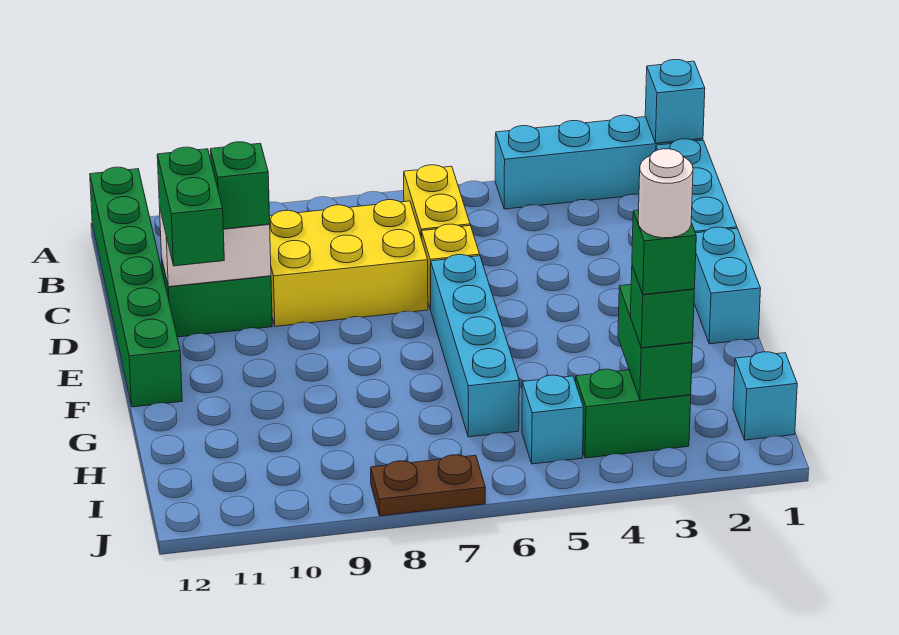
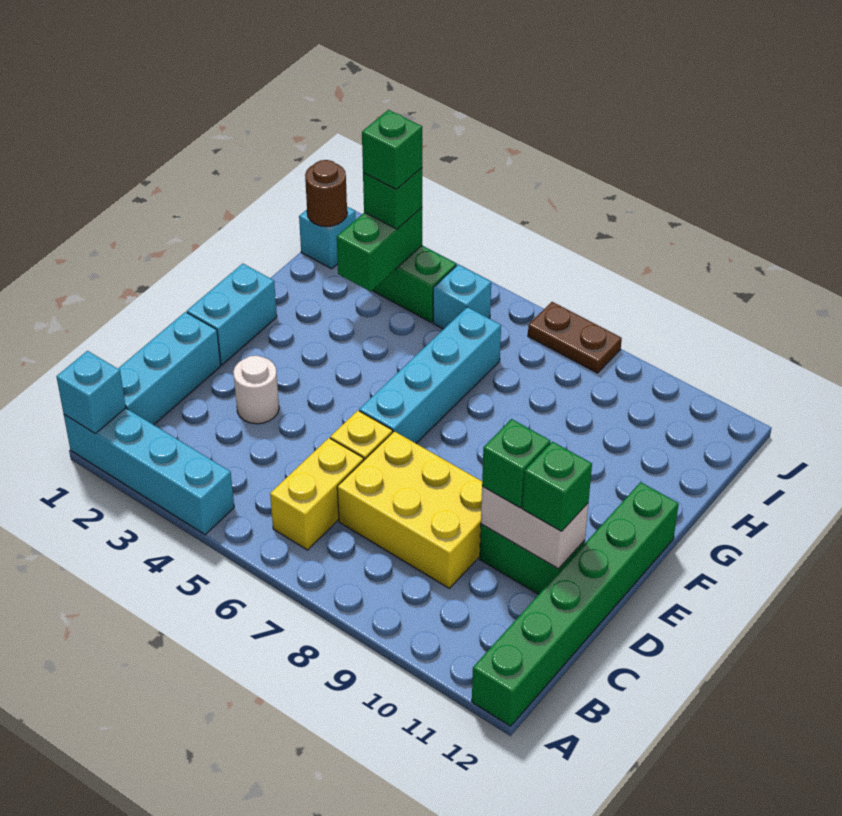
green brick D11:E11 level 3 -> green brick D11 level 3
none -> brown round brick I1 level 2
white round brick I3 level 5 -> white round brick D3 level 1

